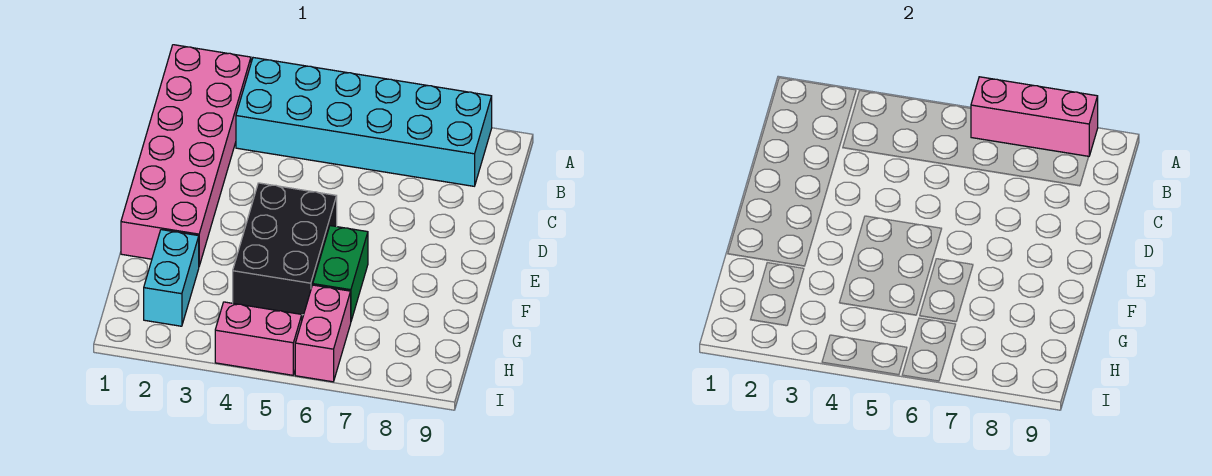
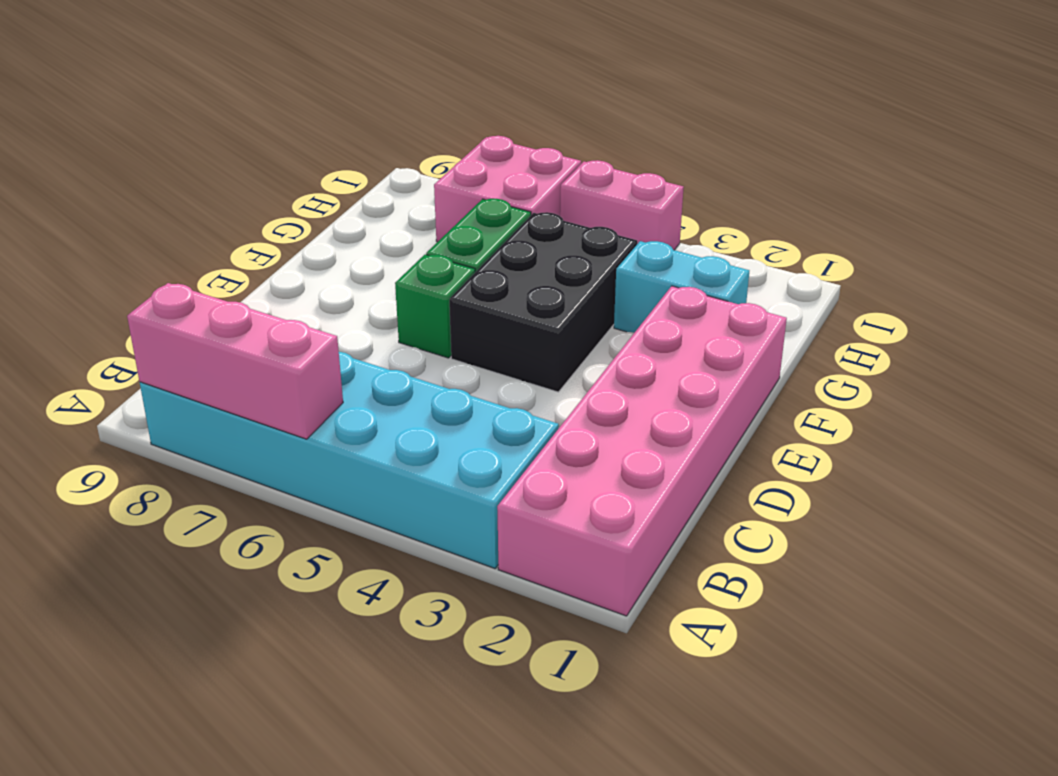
none -> green brick E6 level 1
cyan brick G2:H2 level 1 -> cyan brick G2:G3 level 1
pink brick H6:I6 level 1 -> pink brick H6:I7 level 1

